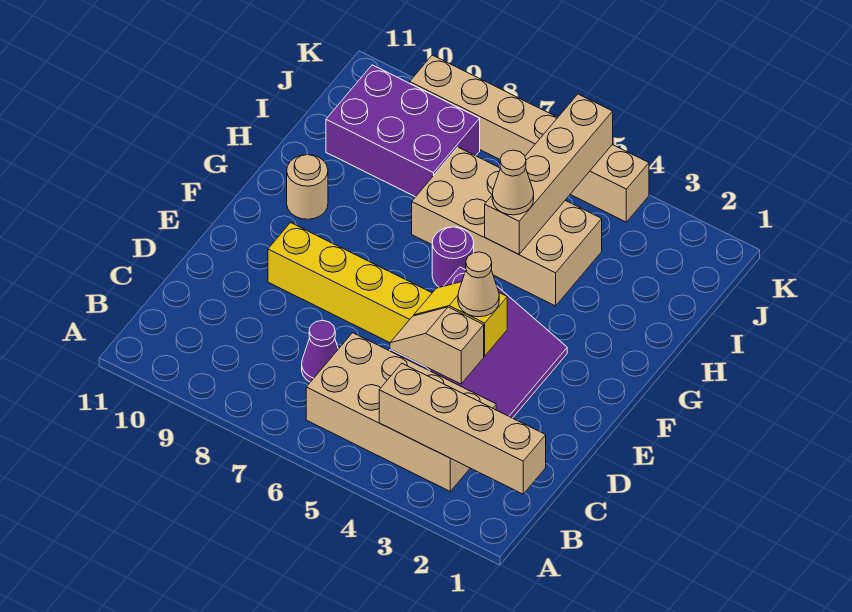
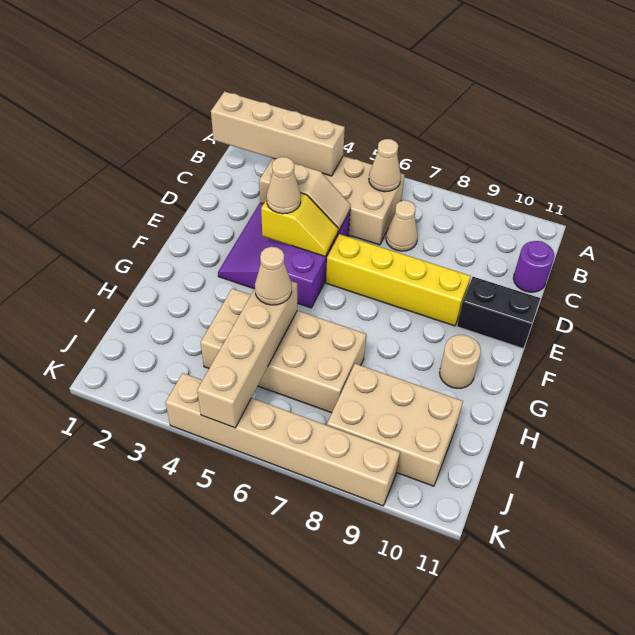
none -> tan cone B6 level 2
purple cone C7 level 1 -> tan cone C7 level 1
none -> black brick E10:E11 level 1
purple round brick G6 level 1 -> purple round brick C11 level 1
purple brick I8:J10 level 1 -> tan brick I8:J10 level 1

